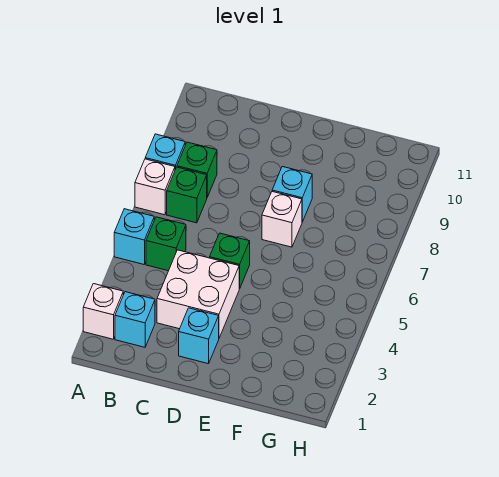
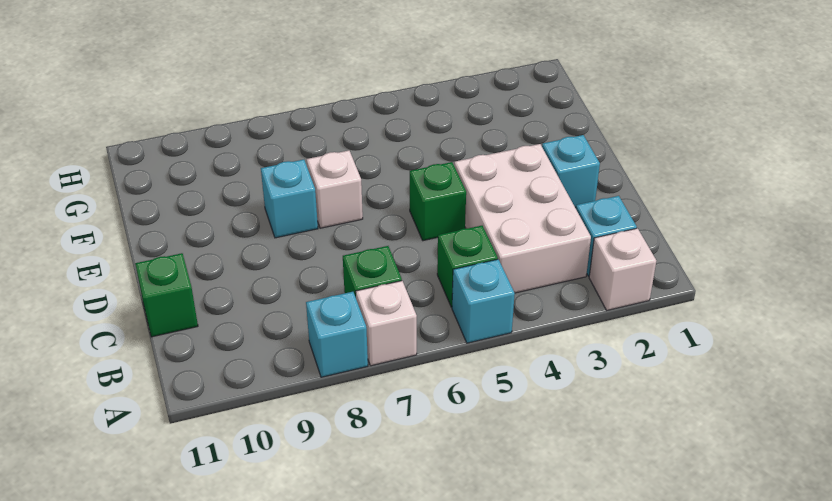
green brick B8 level 1 -> green brick C11 level 1
white brick C3:D4 level 1 -> white brick B3:D4 level 1

